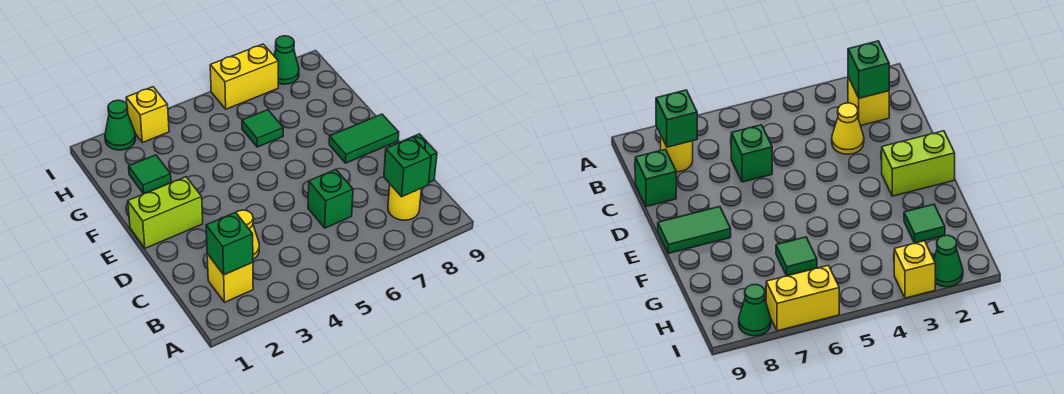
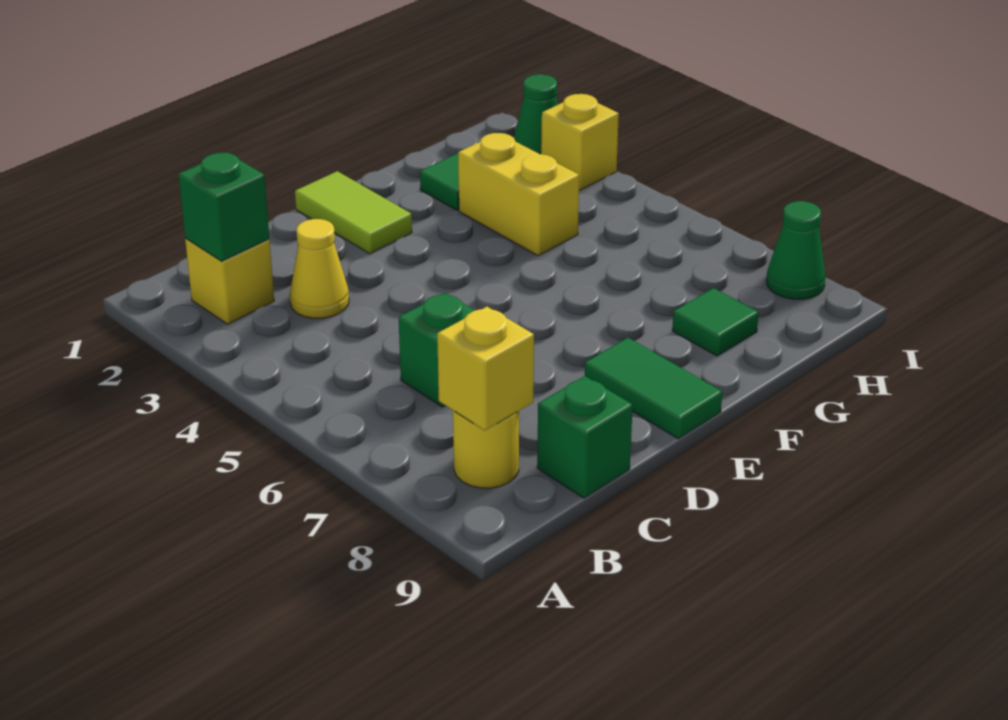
green brick B8 level 2 -> yellow brick B8 level 2
lime brick E1:E2 level 1 -> lime tile E1:E2 level 1
green tile G6 level 1 -> green tile G8 level 1
yellow brick I6:I7 level 1 -> yellow brick G3:G4 level 1

